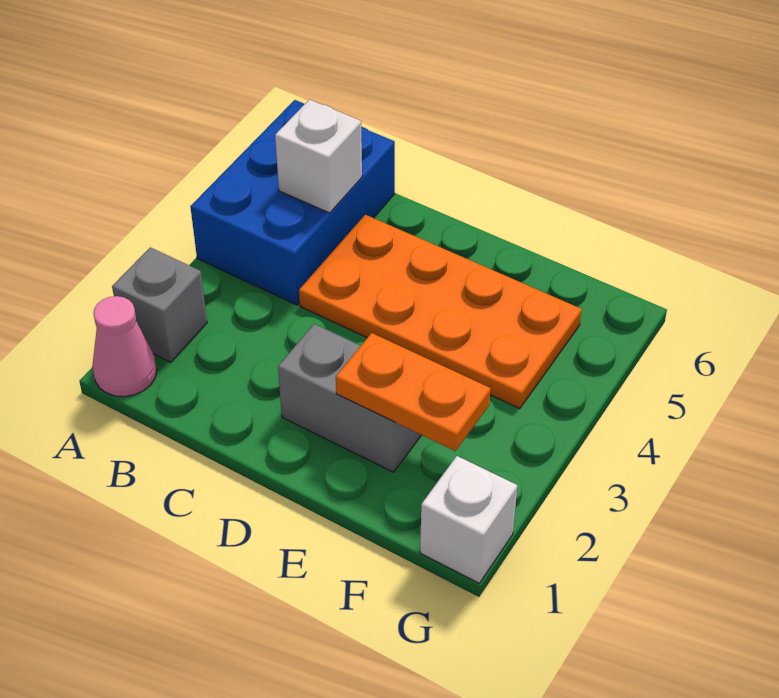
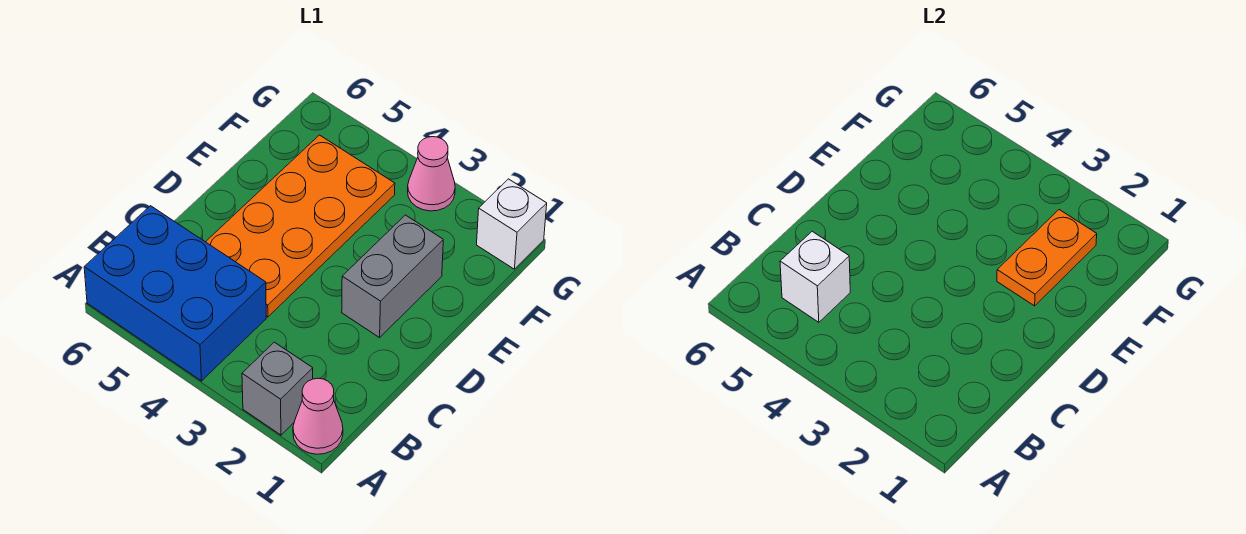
none -> pink cone G3 level 1

